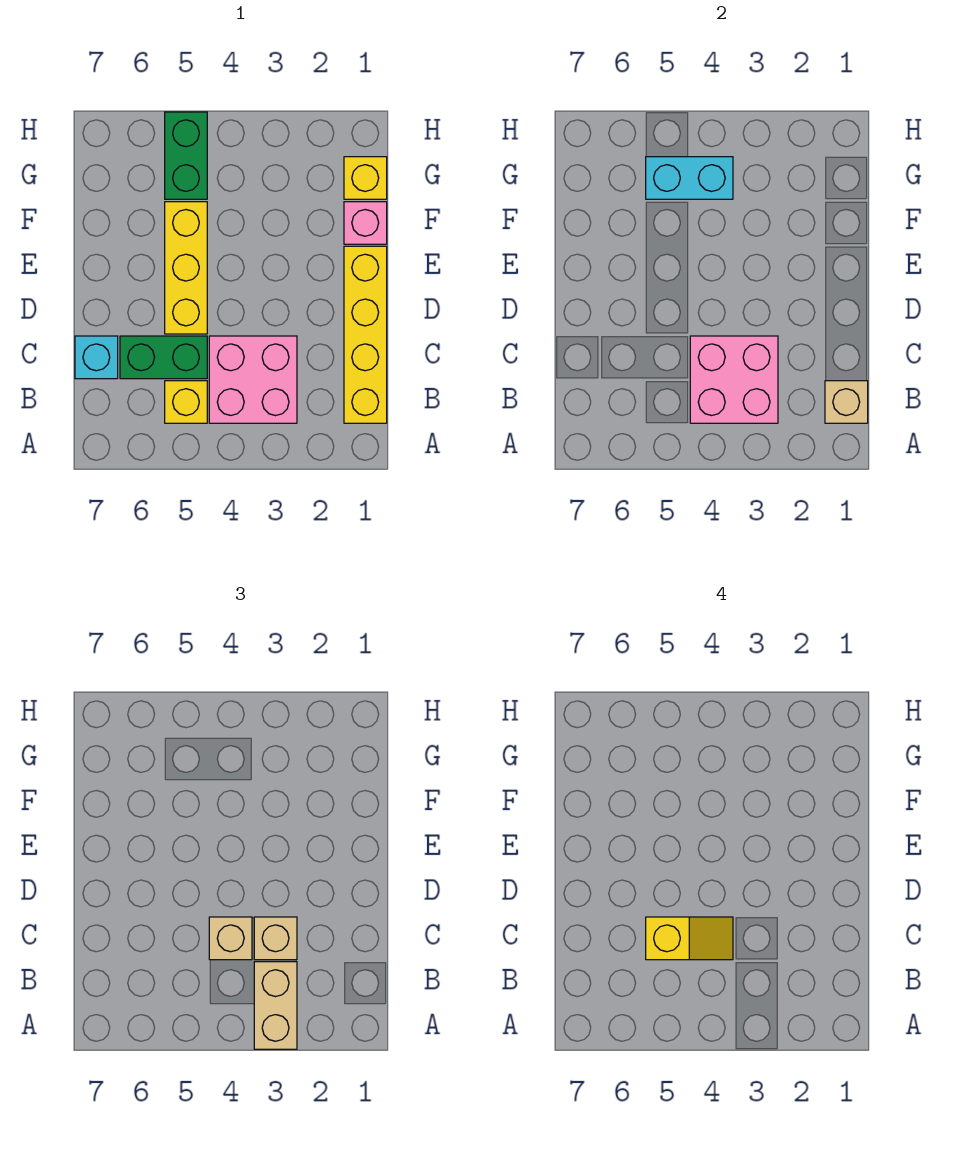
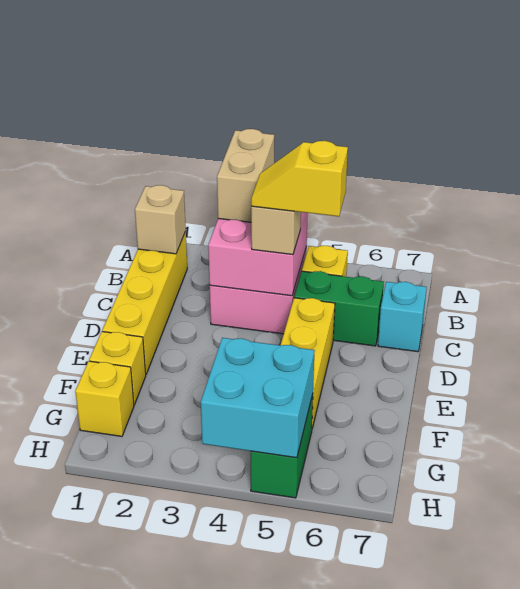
tan brick C3 level 3 -> none
pink brick F1 level 1 -> yellow brick F1 level 1
cyan brick G4:G5 level 2 -> cyan brick G4:H5 level 2

